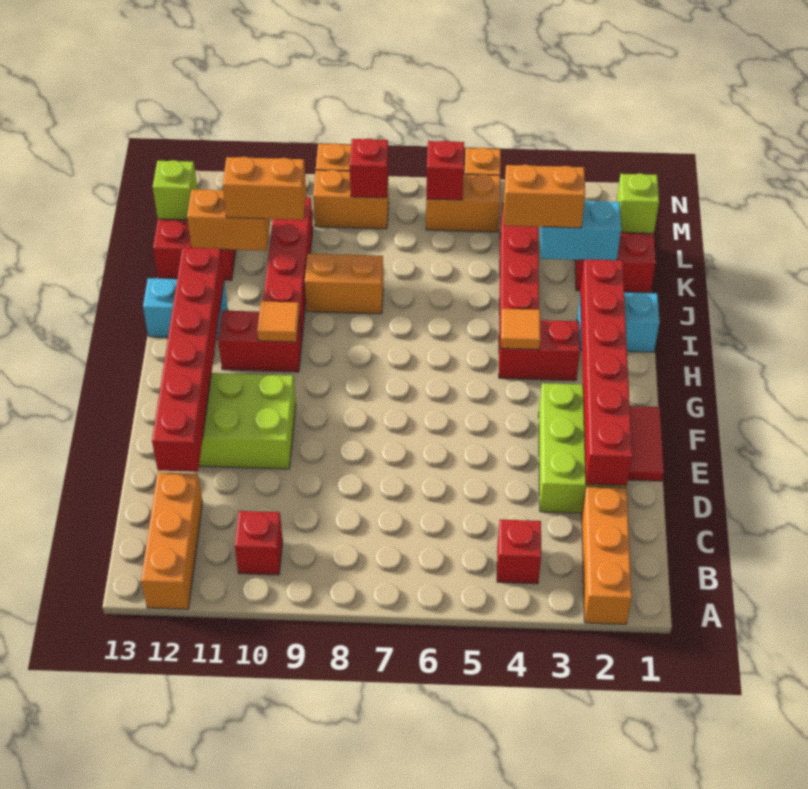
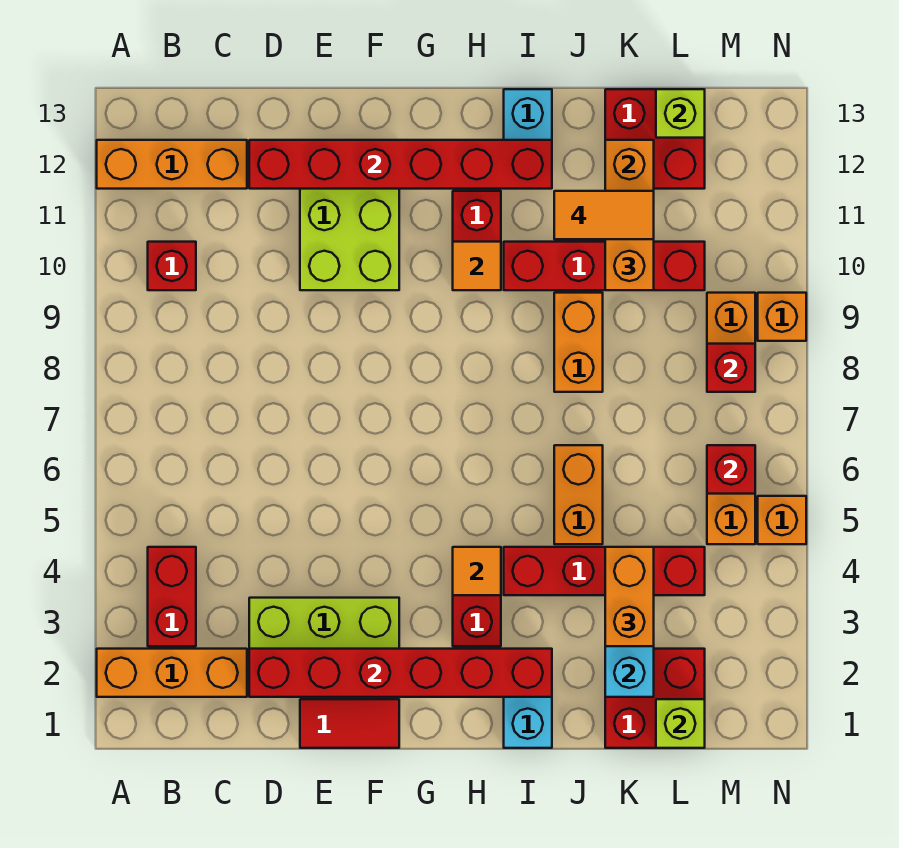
red brick B4 level 1 -> red brick B3:B4 level 1
none -> orange brick J5:J6 level 1
none -> orange tile J11:K11 level 4

